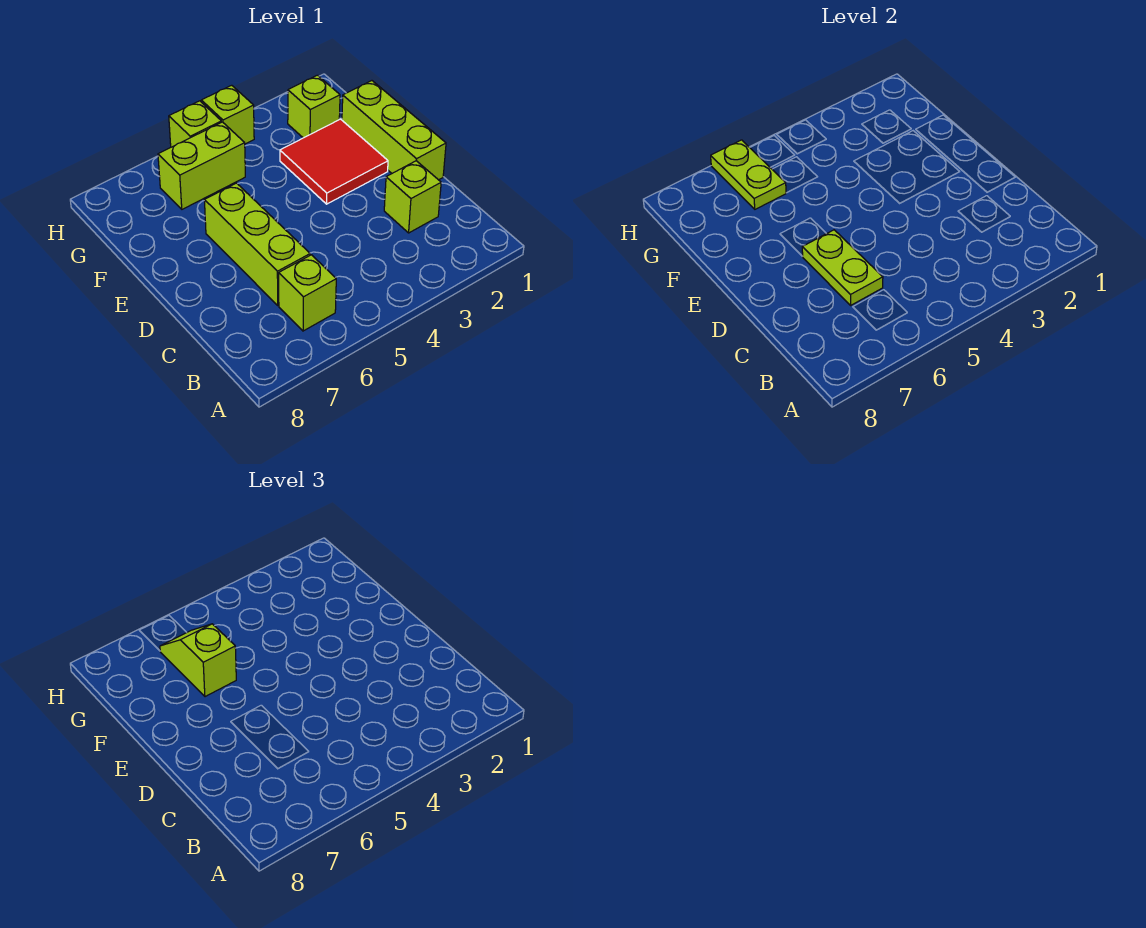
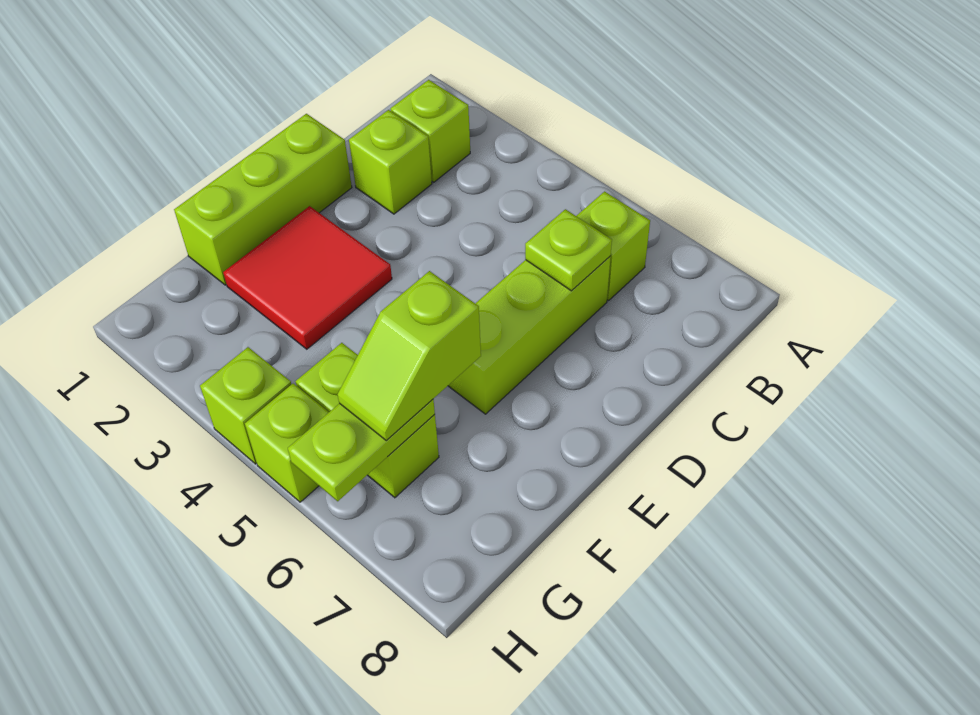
lime plate C6:D6 level 2 -> lime plate C6 level 2
lime brick G2 level 1 -> lime brick B2 level 1

